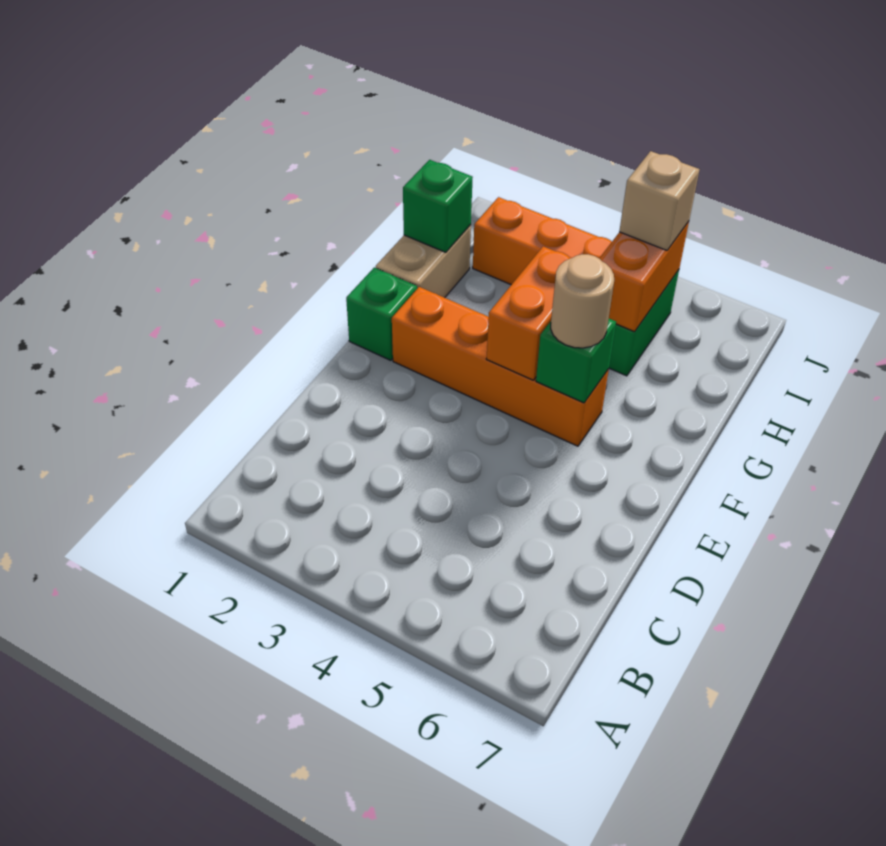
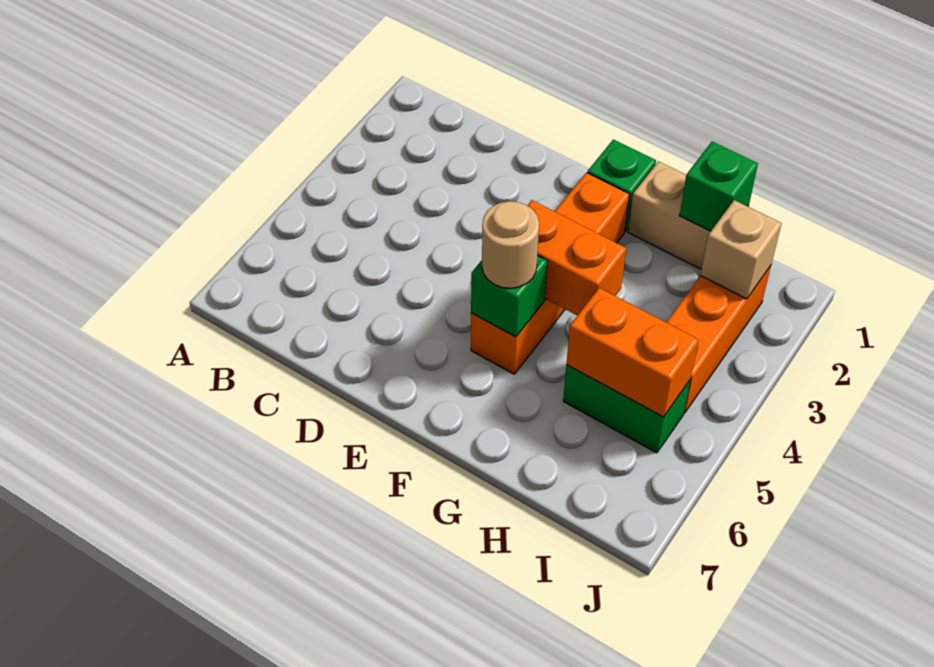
tan brick I5 level 3 -> tan brick I2 level 2

